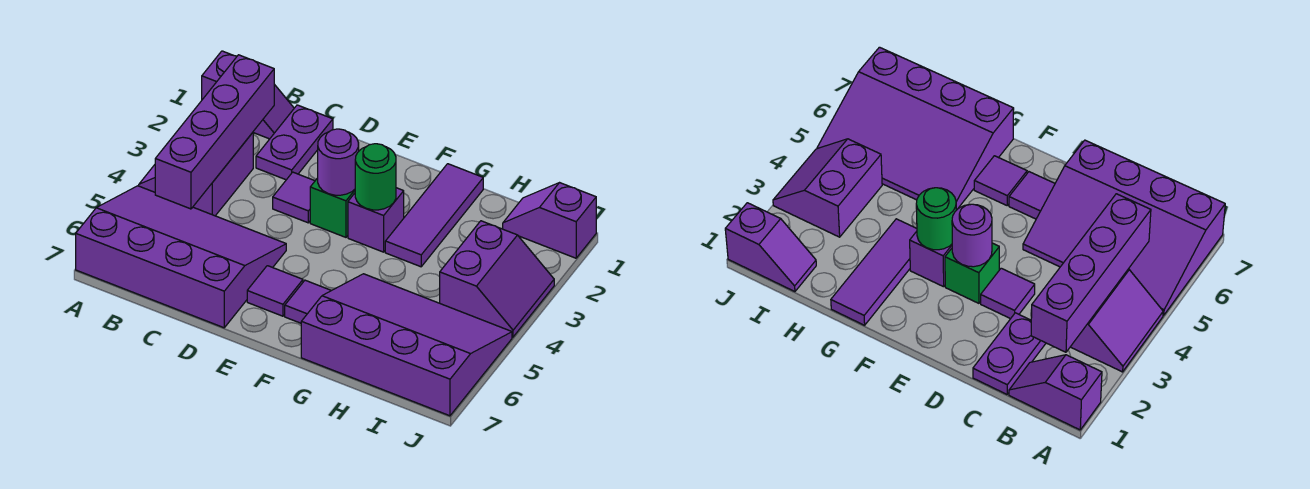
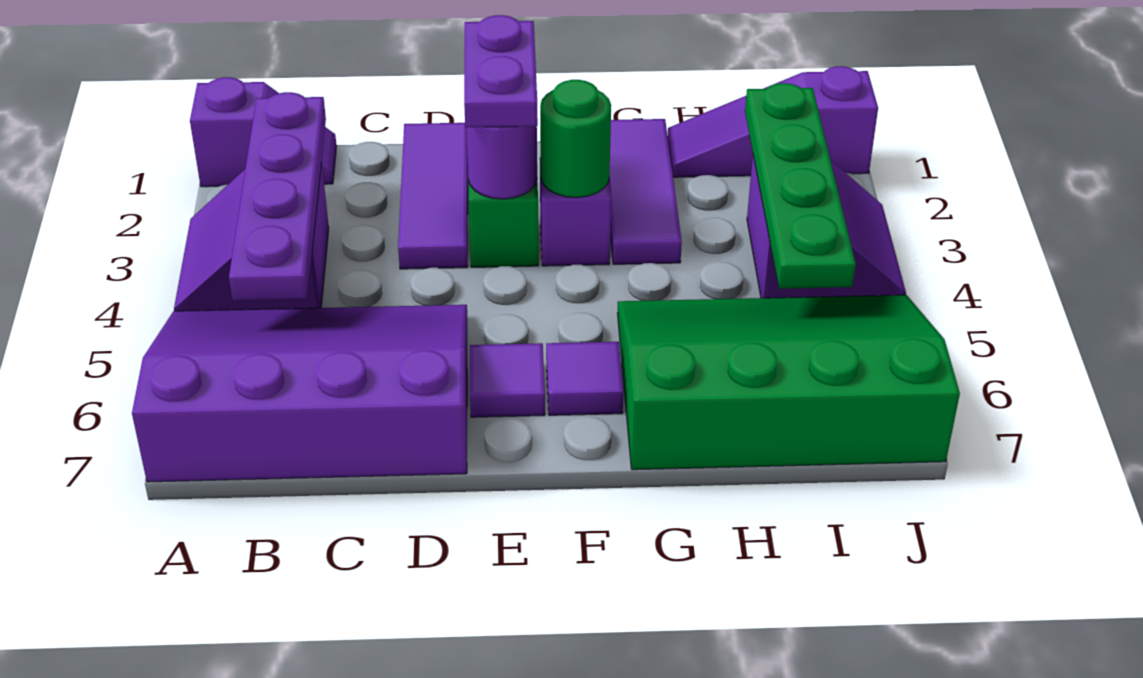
purple brick B2:B5 level 2 -> purple plate B2:B5 level 2
purple plate C1:C2 level 1 -> purple plate E2:E3 level 3
purple tile D3 level 1 -> purple tile D1:D3 level 1
purple slope G5:J7 level 1 top 7 -> green slope G5:J7 level 1 top 7
purple slope I1:J1 level 1 top J -> purple slope H1:J1 level 1 top J
none -> green plate I2:I5 level 2

